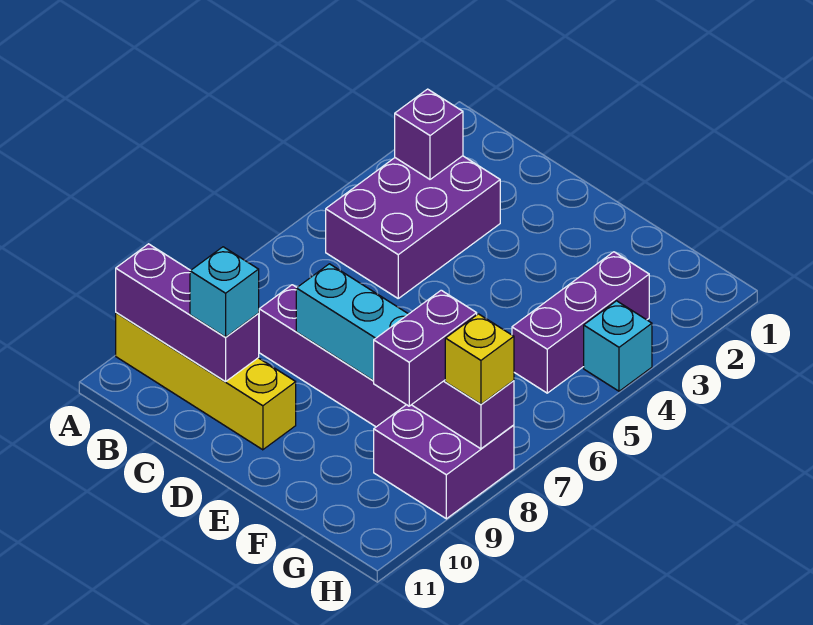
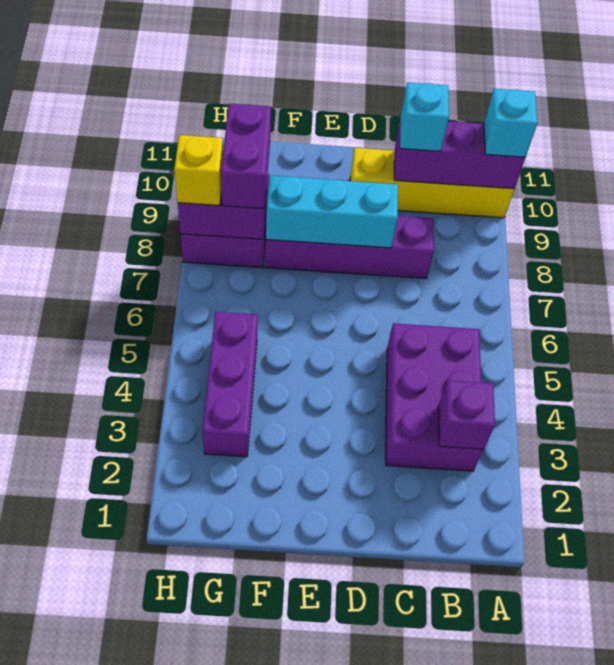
cyan brick H4 level 1 -> cyan brick A10 level 3

